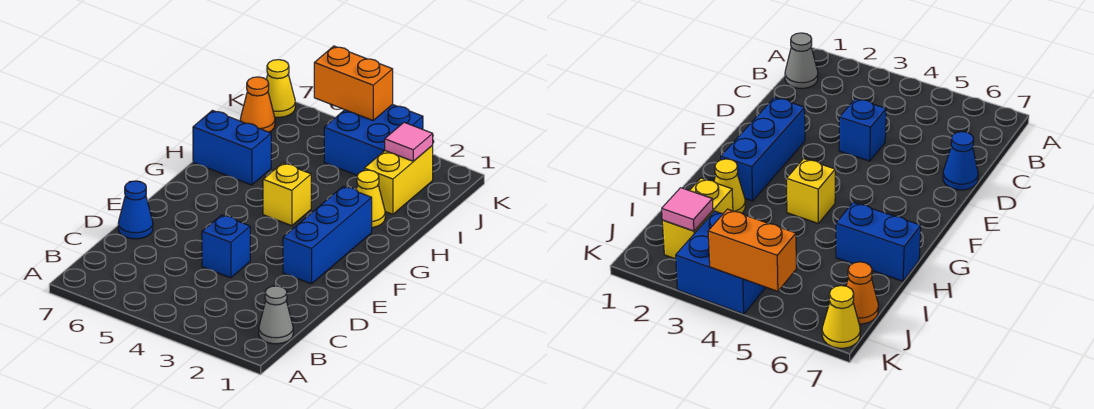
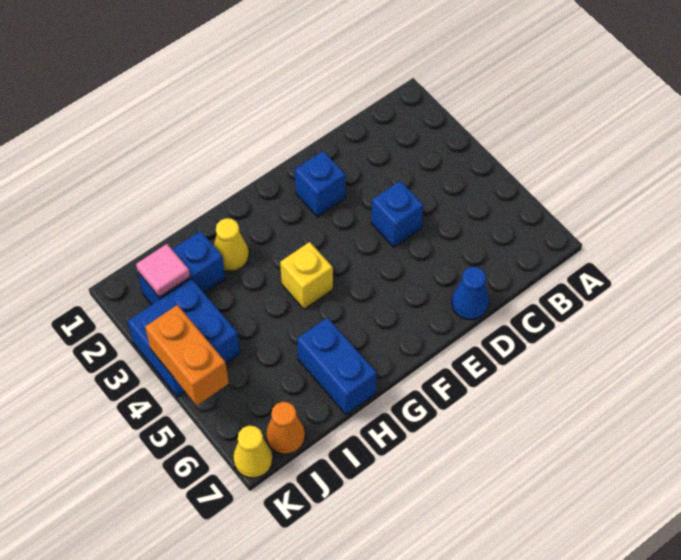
grey cone B1 level 1 -> none
blue brick E2:G2 level 1 -> blue brick E2 level 1
yellow brick I2:J2 level 1 -> blue brick I2:J2 level 1

